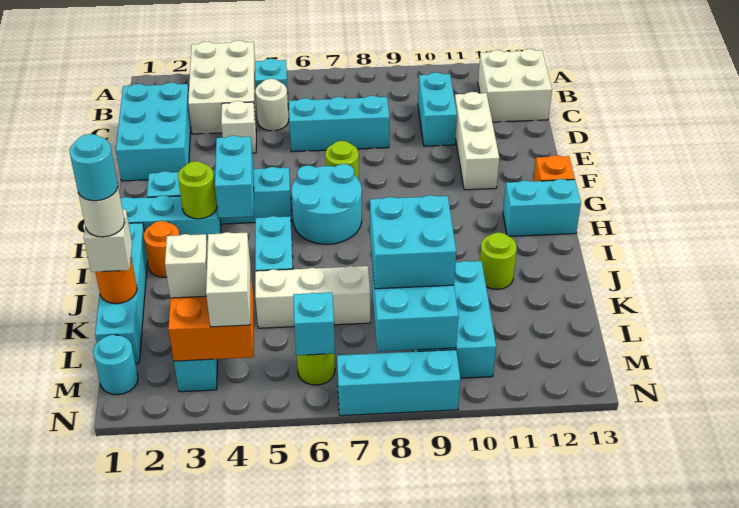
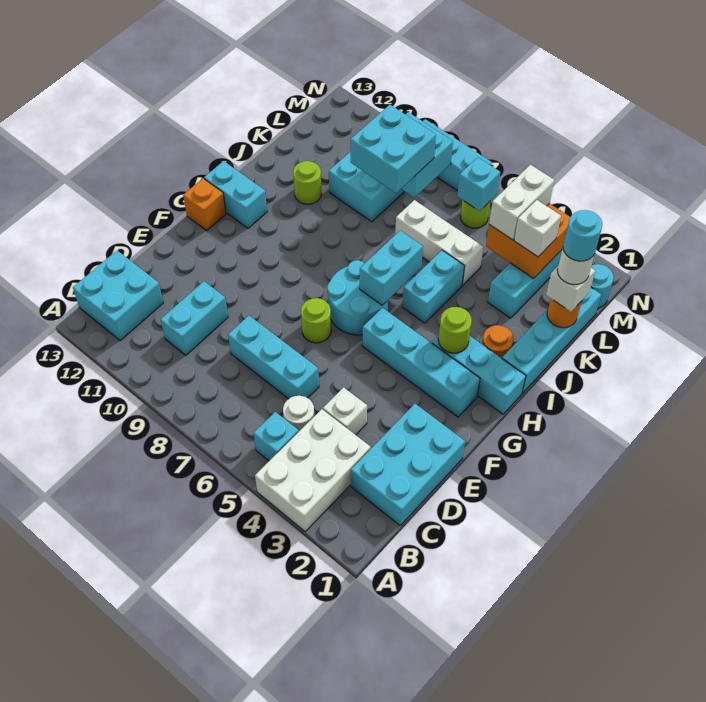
white brick B12:C13 level 1 -> cyan brick B12:C13 level 1
white brick D11:F11 level 1 -> none
cyan brick G4:H4 level 2 -> cyan brick H6:I6 level 2

